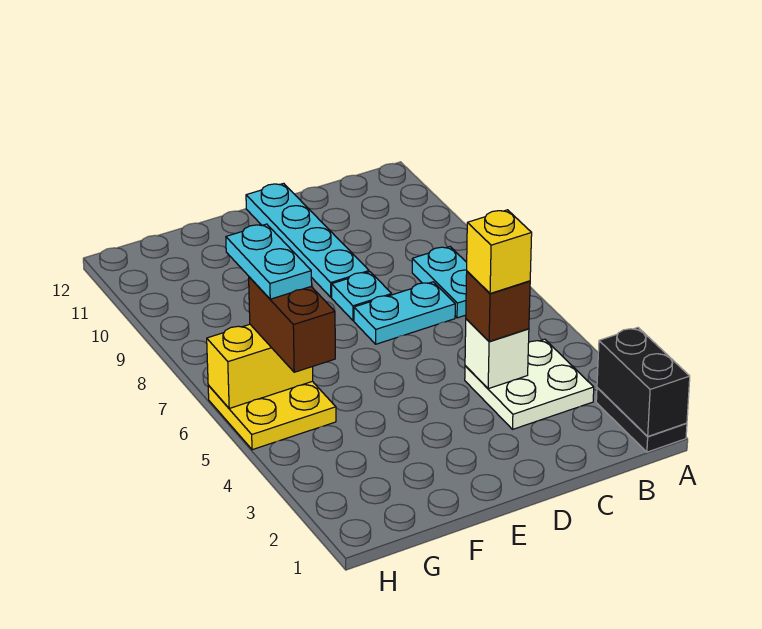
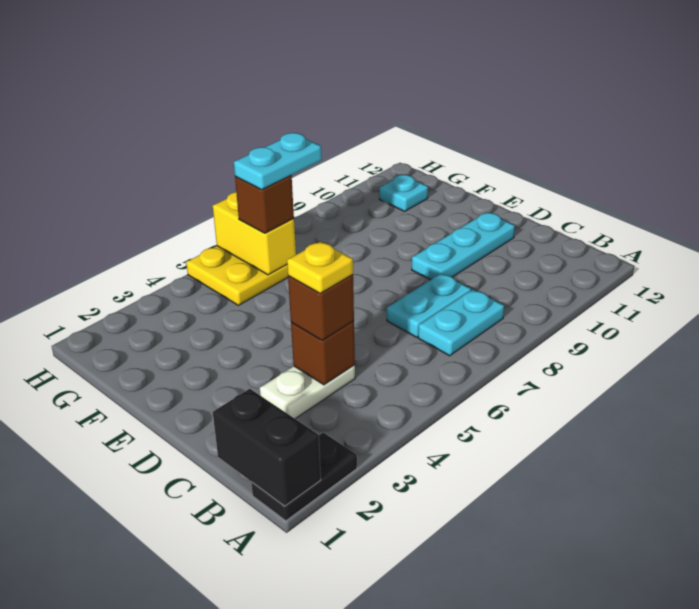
black brick A1:A2 level 2 -> black brick A1:B1 level 2
white plate B3:C4 level 1 -> white plate C3:C4 level 1
white brick C4 level 2 -> brown brick C4 level 2
yellow brick C4 level 4 -> yellow plate C4 level 4
cyan plate C7:D7 level 1 -> cyan plate C7:C8 level 1
cyan plate D8 level 1 -> cyan plate G11 level 1
cyan plate D9:D12 level 1 -> cyan plate D9:D11 level 1
brown brick G5:G6 level 3 -> brown brick G6 level 3

